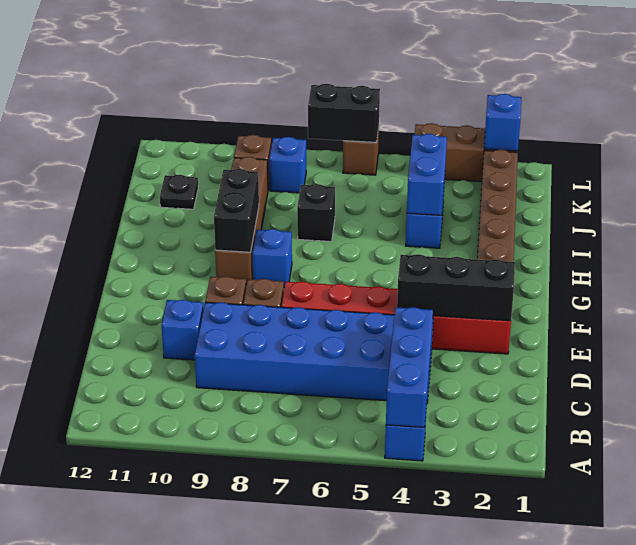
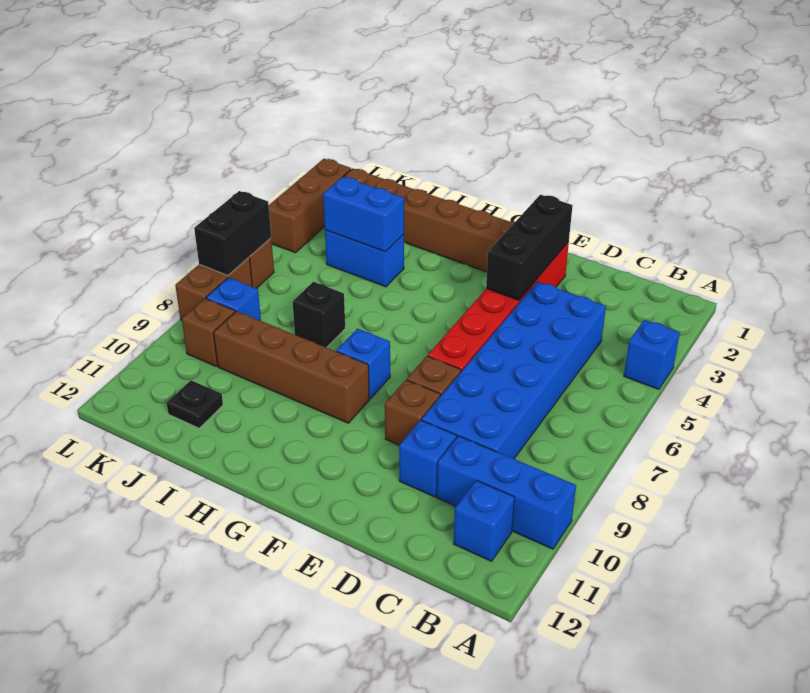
blue brick A4:C4 level 2 -> blue brick A10:C10 level 1
black brick G9:H9 level 2 -> none
blue brick L2 level 2 -> blue brick B11 level 1
none -> brown brick L7:L8 level 1

